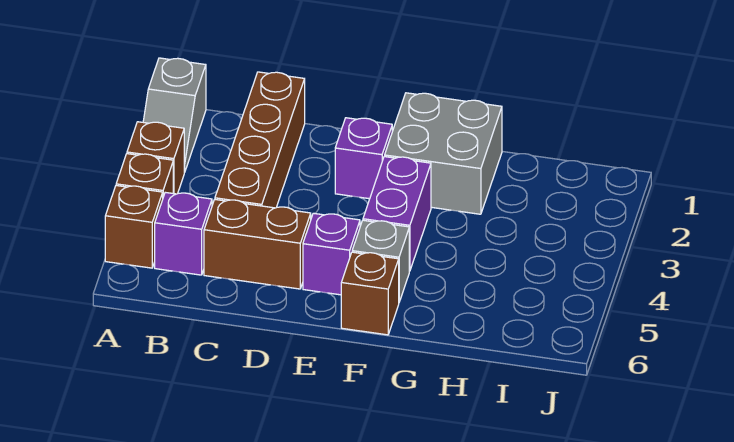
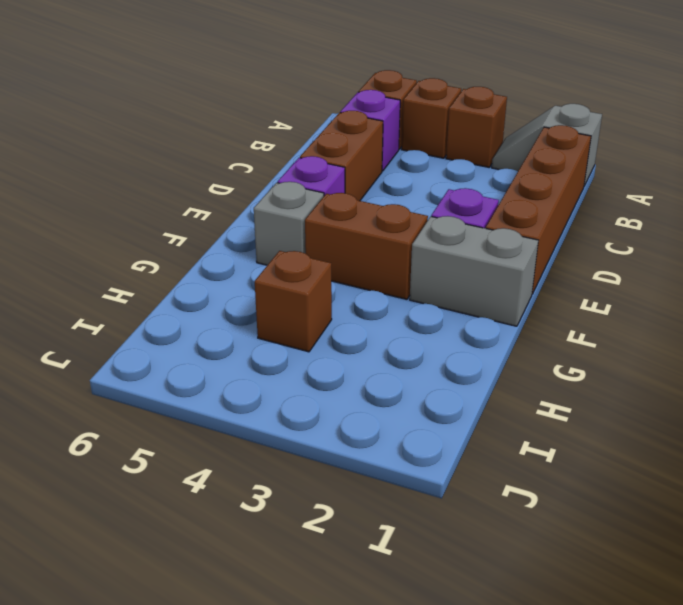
brown brick C1:C4 level 1 -> brown brick B1:E1 level 1
grey brick F1:G2 level 1 -> grey brick F1:F2 level 1
purple brick F3:F4 level 1 -> brown brick F3:F4 level 1
brown brick F6 level 1 -> brown brick H4 level 1

